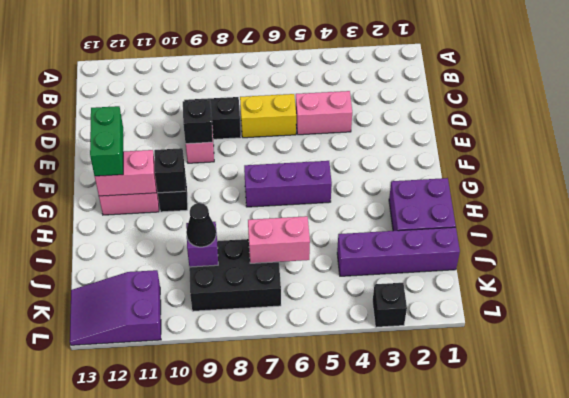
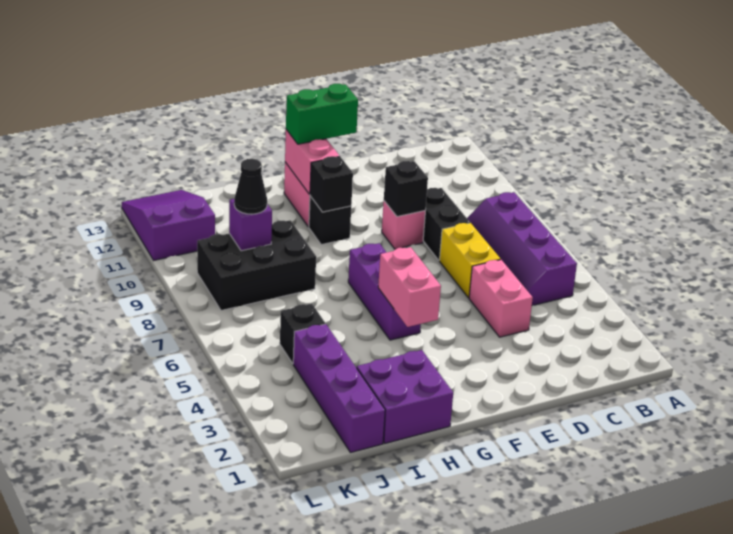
none -> purple slope B5:C8 level 1 top B
pink brick J6:J7 level 2 -> pink brick G4:G5 level 2
black brick J7:K9 level 1 -> black brick I8:K9 level 1
black brick L3 level 1 -> black brick J5 level 1

